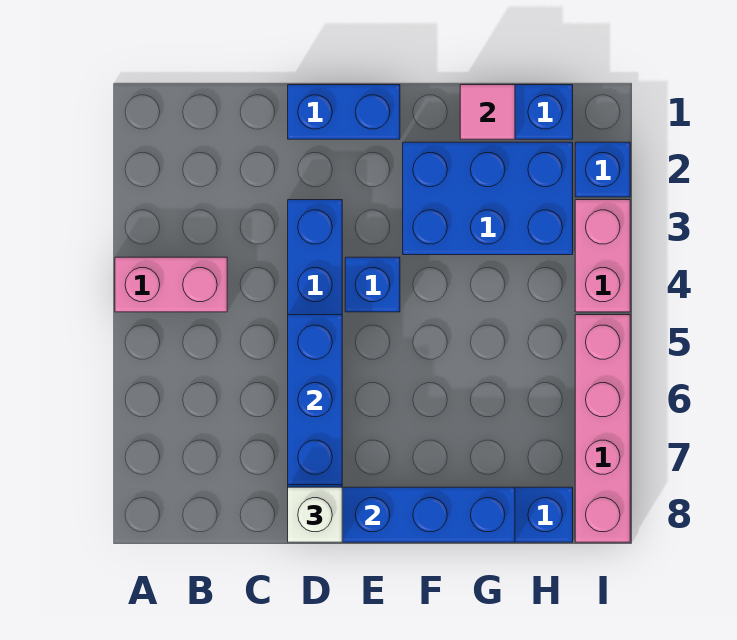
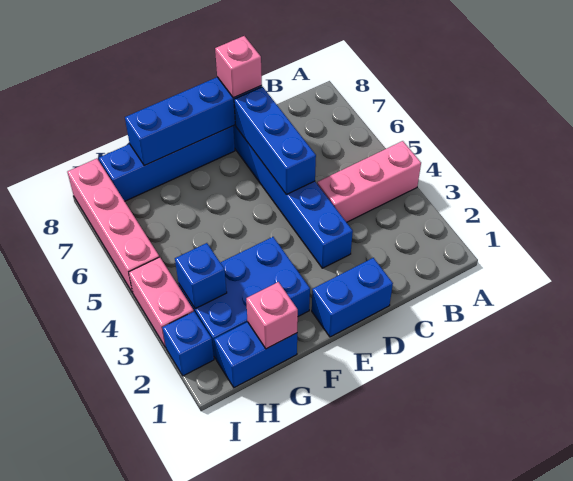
pink brick A4:B4 level 1 -> pink brick A4:C4 level 1
white brick D8 level 3 -> pink brick D8 level 3
blue brick E4 level 1 -> blue brick H3 level 2
pink tile G1 level 2 -> pink brick G1 level 2

